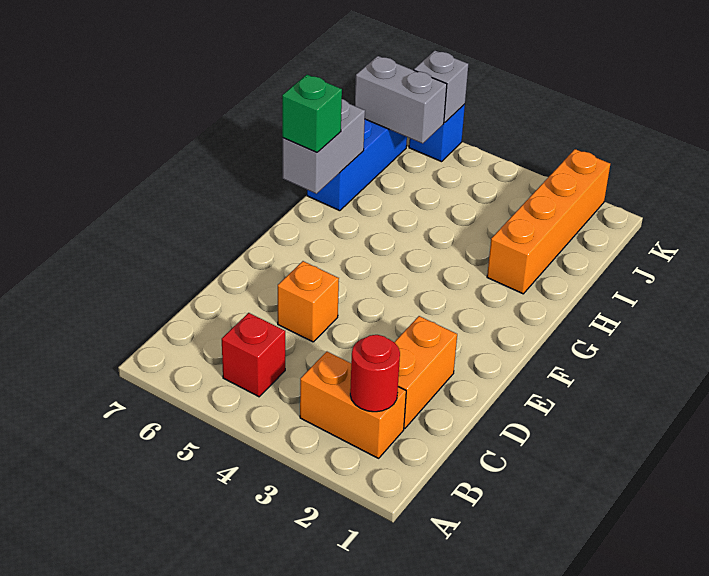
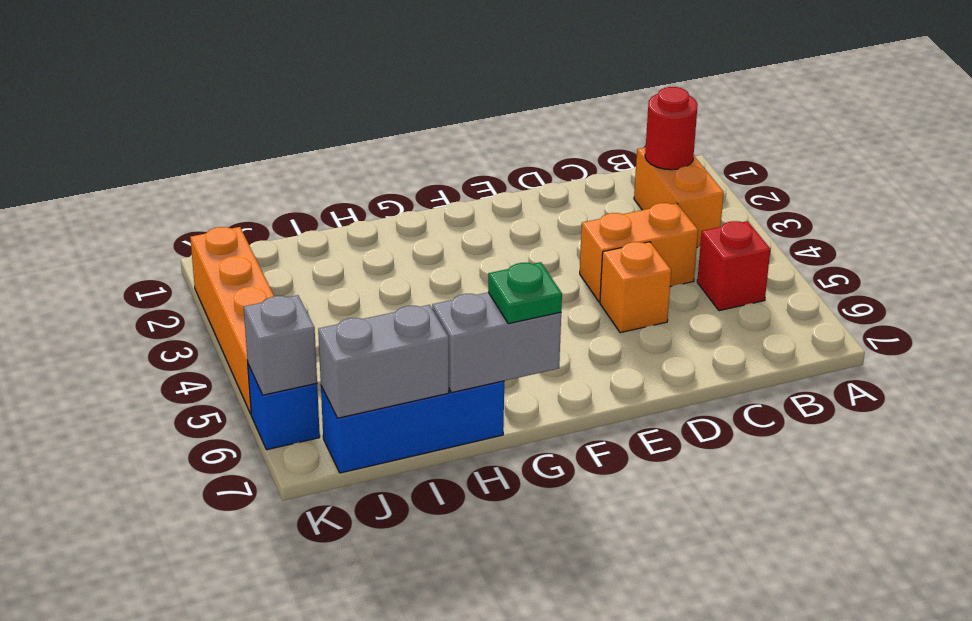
orange brick C2:D2 level 1 -> orange brick C4:D4 level 1
green brick G7 level 3 -> green plate G7 level 3
orange brick H2:K2 level 1 -> orange brick K2:K5 level 1
grey brick J6:J7 level 2 -> grey brick I7:J7 level 2

